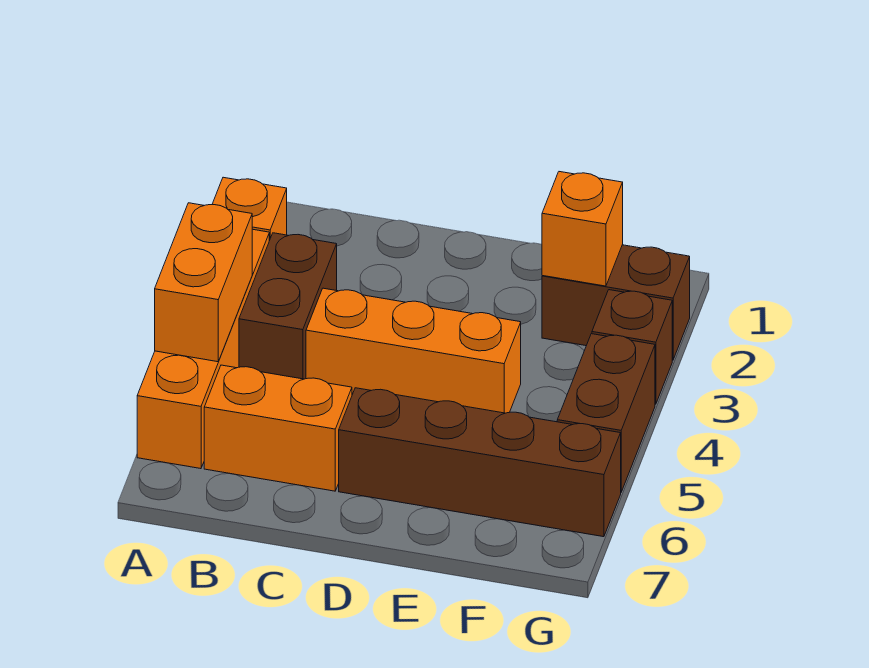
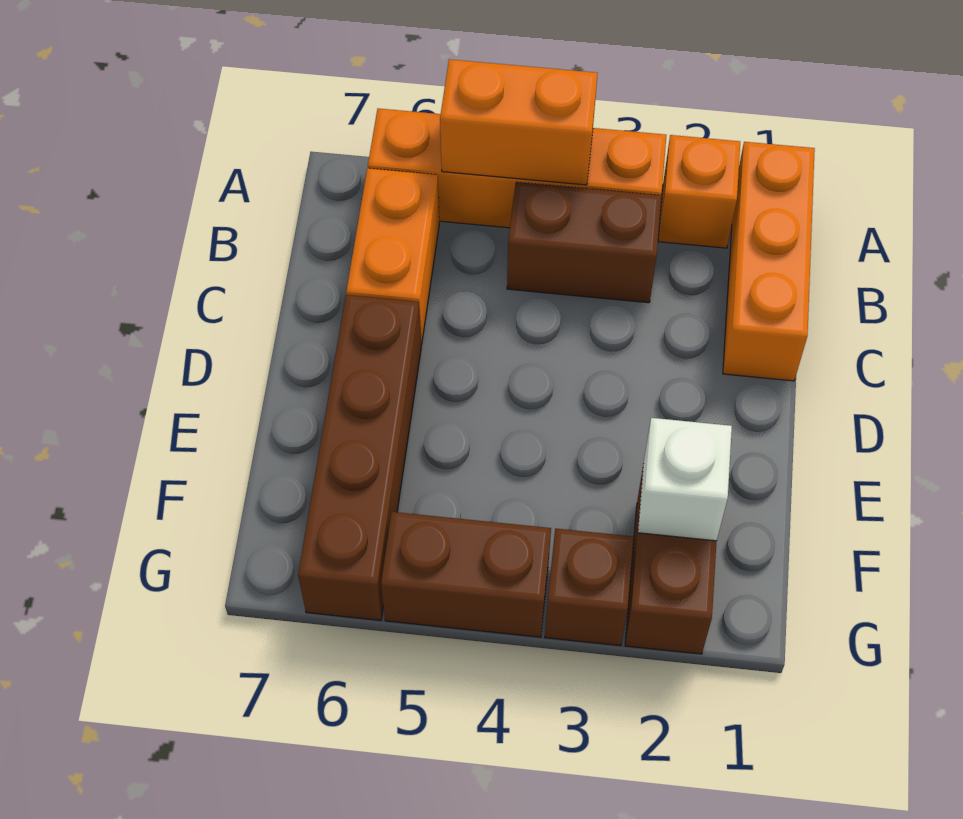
orange brick C4:E4 level 1 -> orange brick A1:C1 level 1
orange brick F2 level 2 -> white brick F2 level 2

